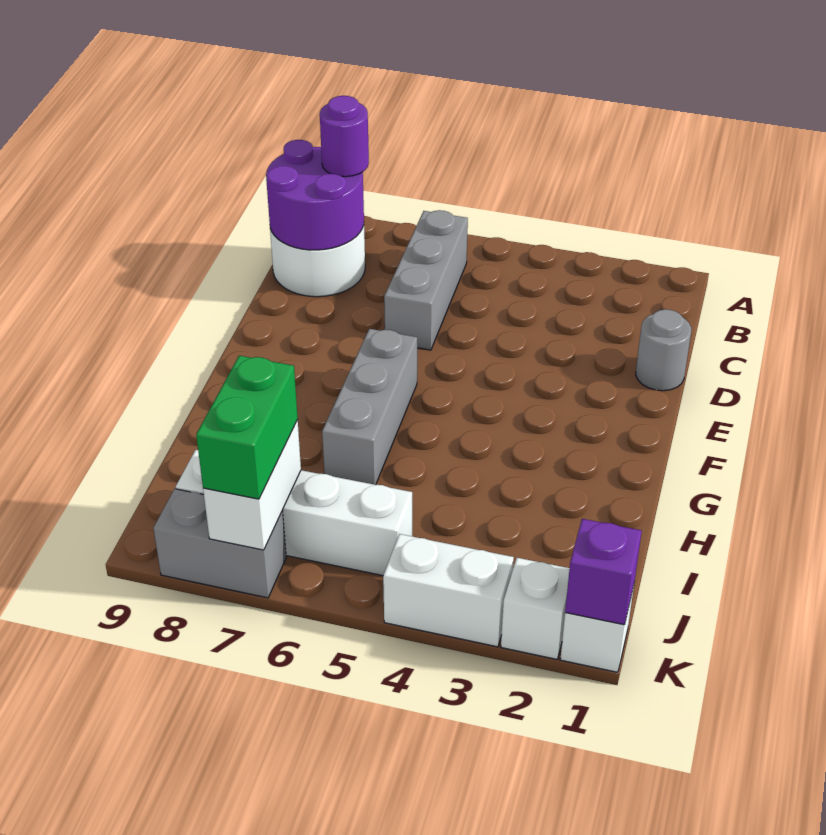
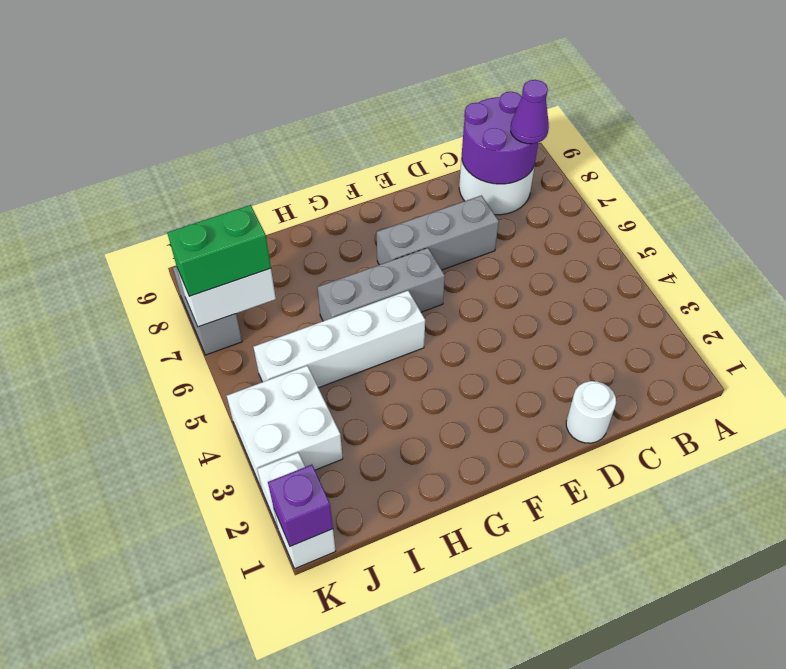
grey brick B6:D6 level 1 -> grey brick D7:F7 level 1
purple round brick B8 level 3 -> purple cone B8 level 3
grey round brick D1 level 1 -> white round brick D1 level 1
white brick J5:J8 level 1 -> white brick G5:J5 level 1
white brick K3:K4 level 1 -> white brick J3:K4 level 1

